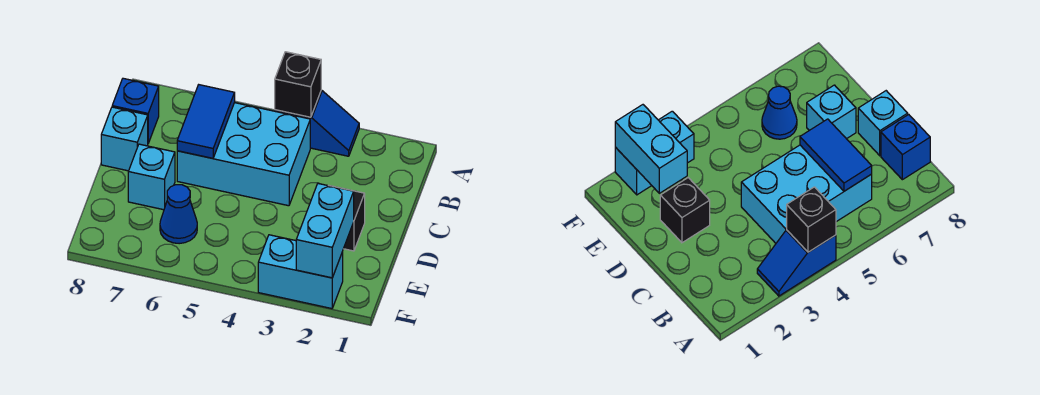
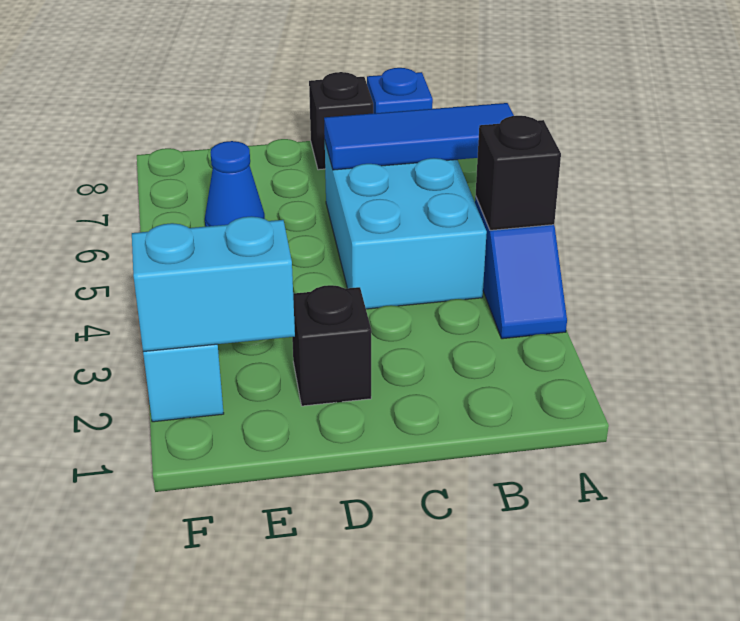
blue tile B6:C6 level 2 -> blue tile A6:C6 level 2
cyan brick C8 level 1 -> black brick C8 level 1
cyan brick D7 level 1 -> none

